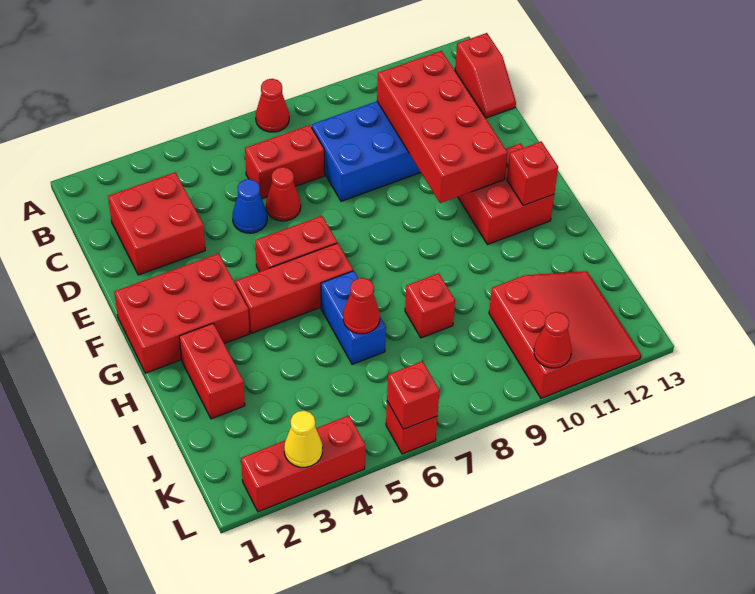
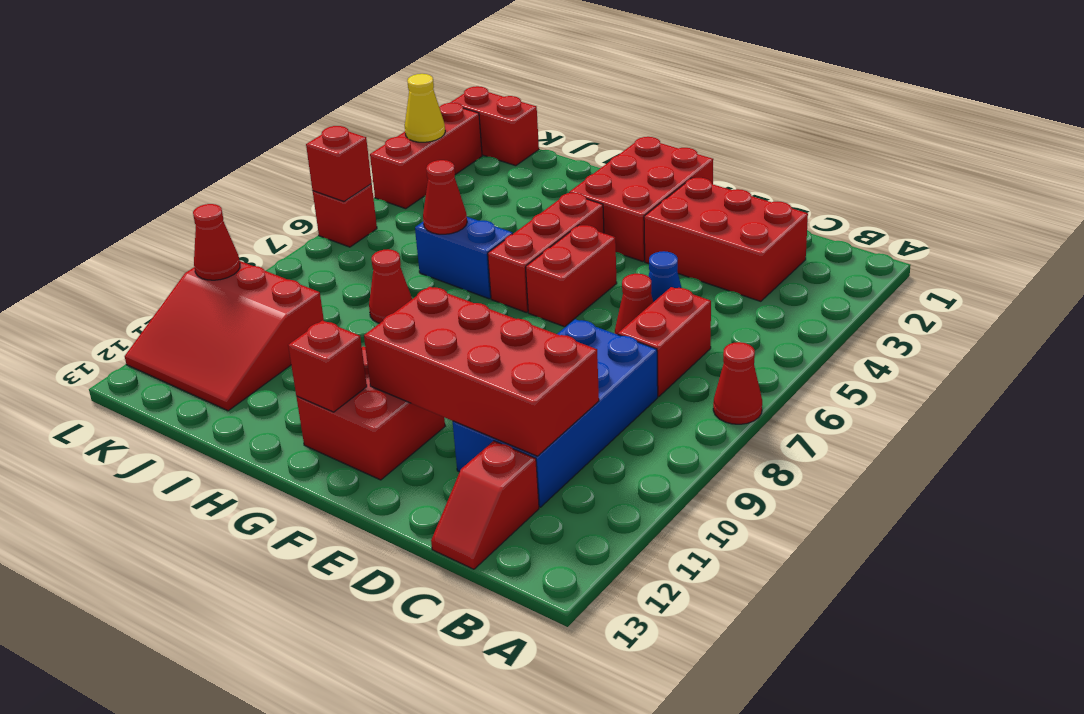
red slope B13:C13 level 1 top B -> red slope C12:C13 level 1 top 12
red brick C2:D3 level 1 -> red brick C2:E3 level 1
red brick H2:I2 level 1 -> red brick K1:L1 level 1
red brick I8 level 1 -> red cone I8 level 1

